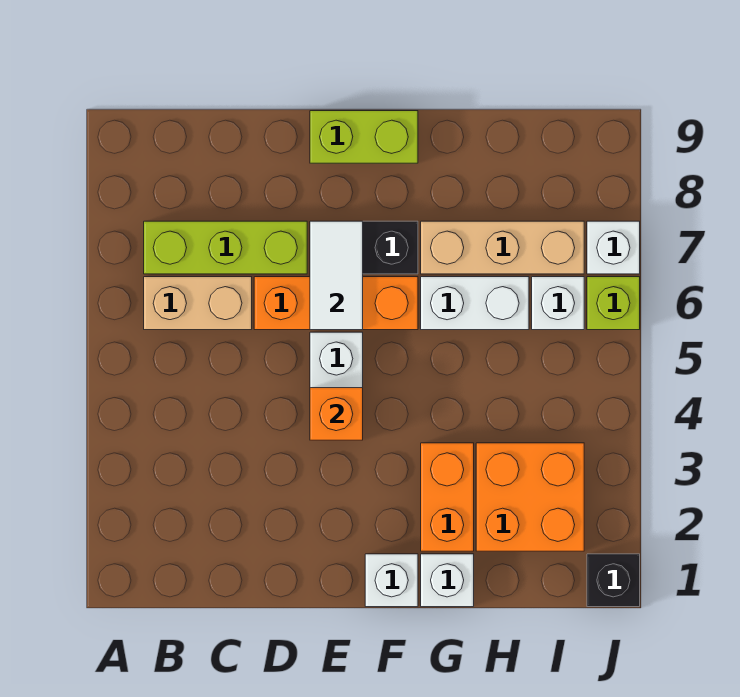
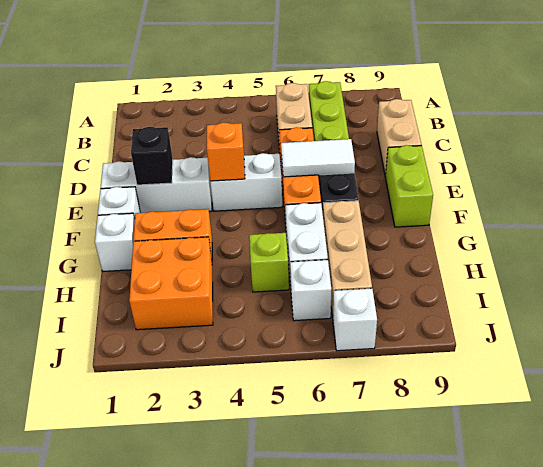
none -> tan brick C9:D9 level 1
none -> white brick E1:E3 level 1
black brick J1 level 1 -> black brick E2 level 2
lime brick J6 level 1 -> lime brick H5 level 1

